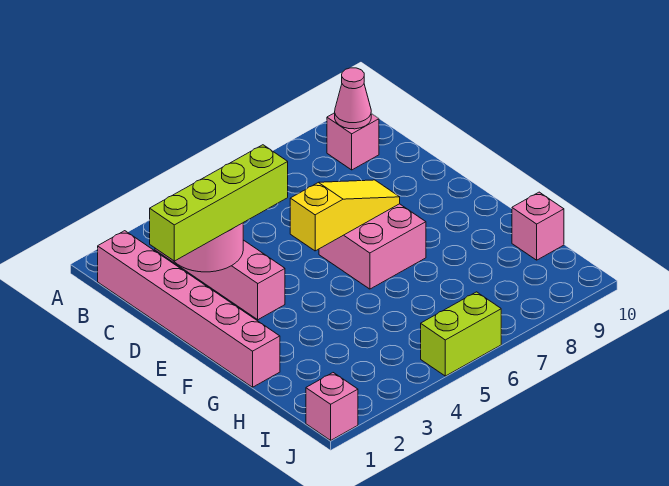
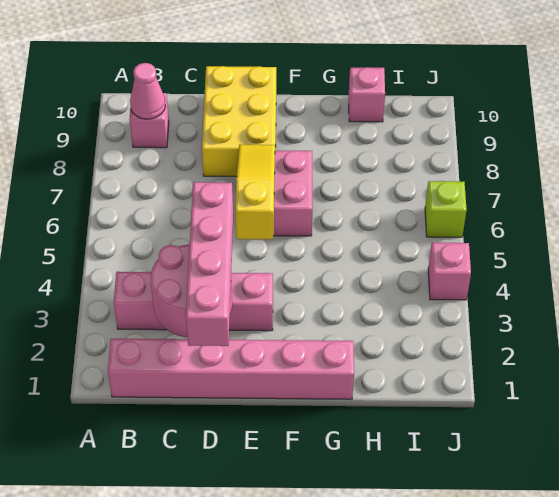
lime brick D1:D4 level 3 -> pink brick D1:D4 level 3
none -> yellow brick D8:E10 level 1
pink brick J1 level 1 -> pink brick J4 level 1
lime brick J5:J6 level 1 -> lime brick J6 level 1

